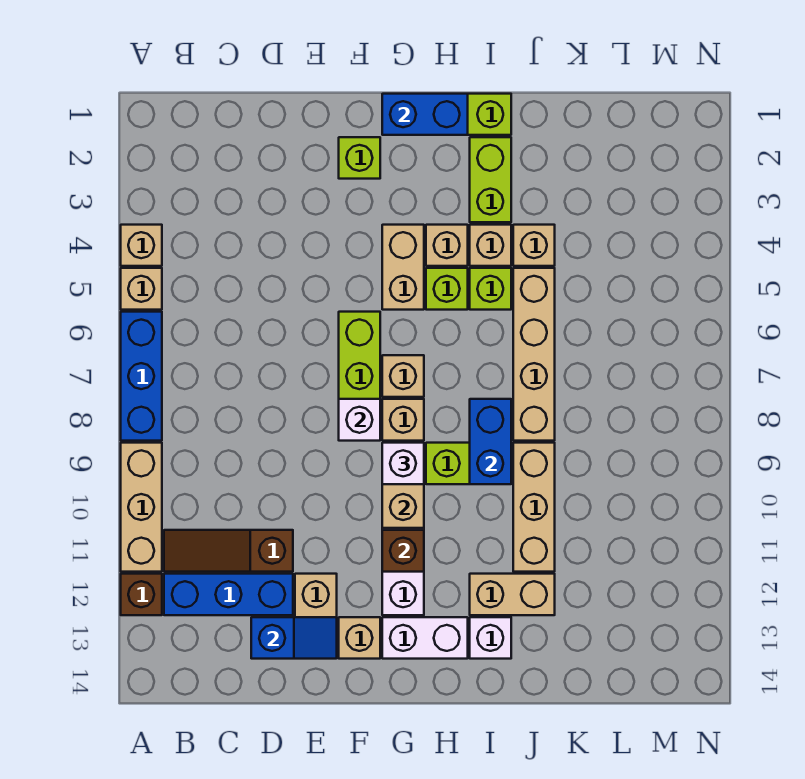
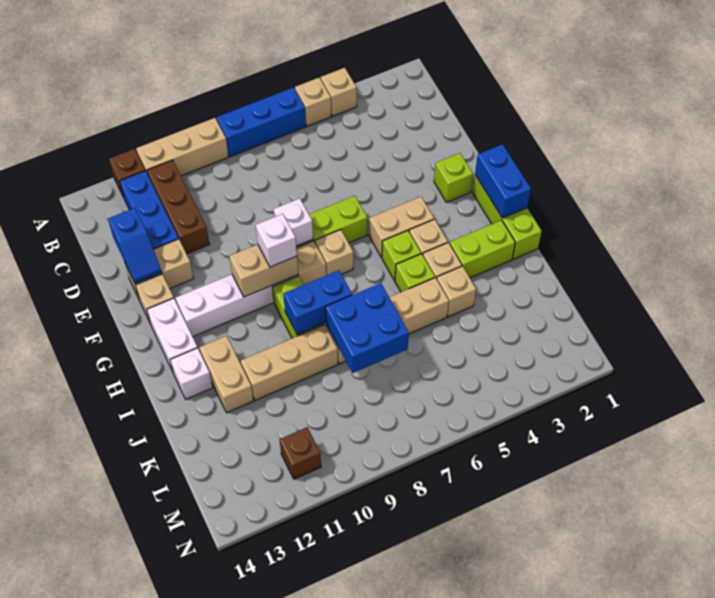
brown slope B11:D11 level 1 top D -> brown brick B11:D11 level 1
brown brick G11 level 2 -> brown brick M11 level 1
none -> blue brick J7:K8 level 2

